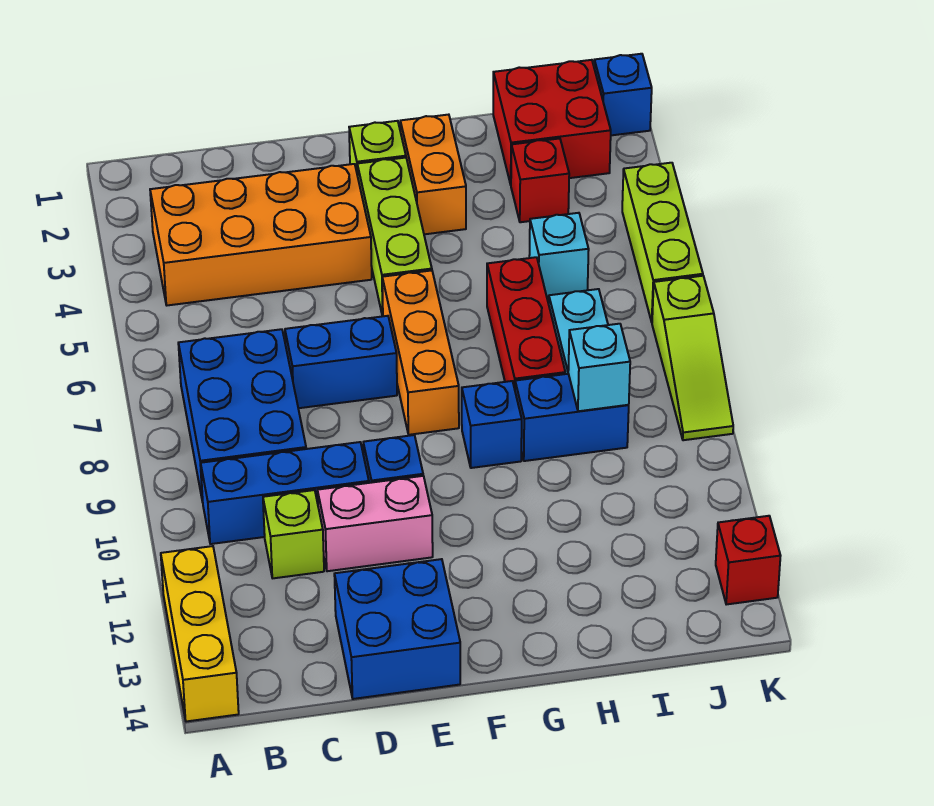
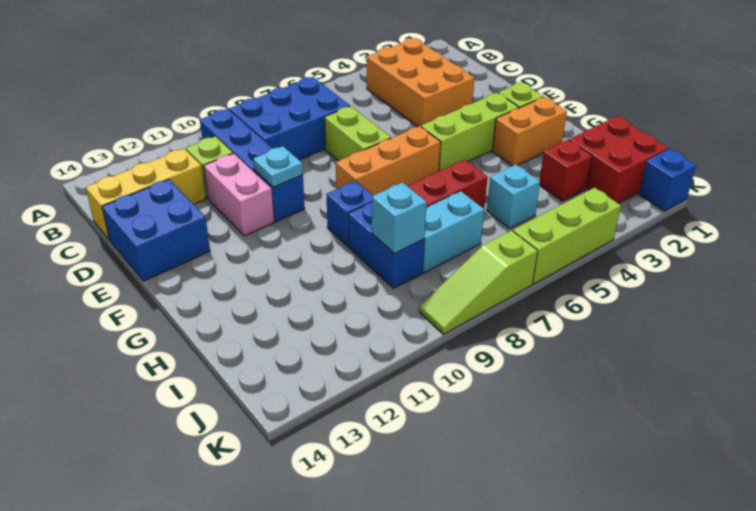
yellow brick A12:A14 level 1 -> yellow brick C12:C14 level 1
orange brick B3:E4 level 1 -> orange brick B3:D4 level 1
blue brick D7:E7 level 1 -> lime brick D7:E7 level 1
none -> cyan plate E10 level 2
red brick K13 level 1 -> none

